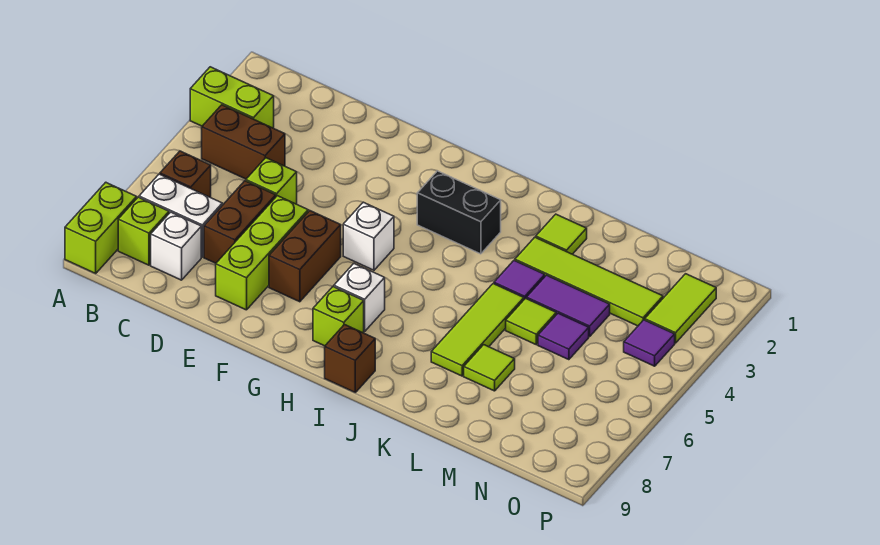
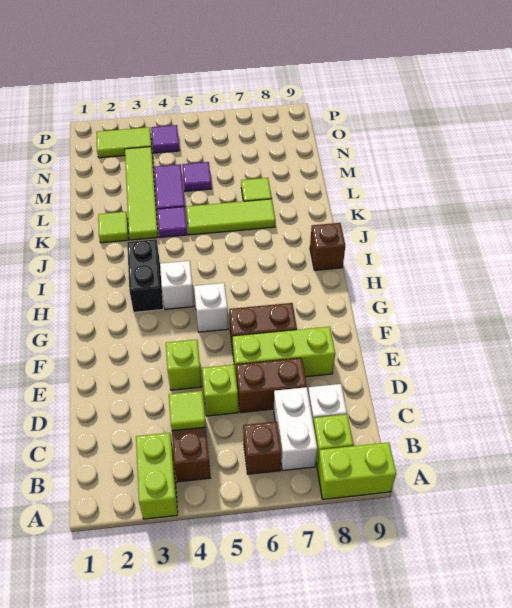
white brick H7 level 1 -> white brick H4 level 1
lime brick H8 level 1 -> lime brick E4 level 1
lime tile L5 level 1 -> lime tile C4 level 2

